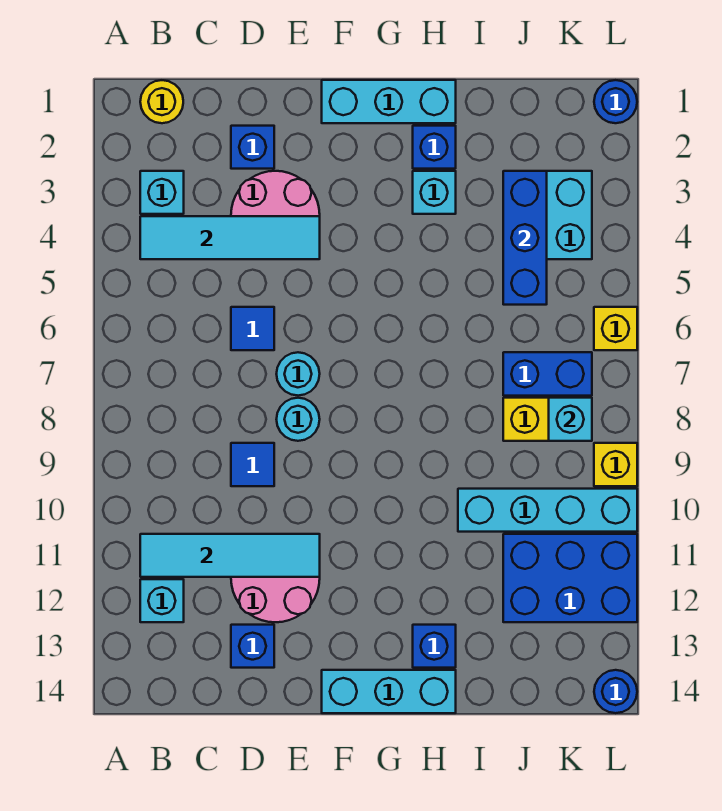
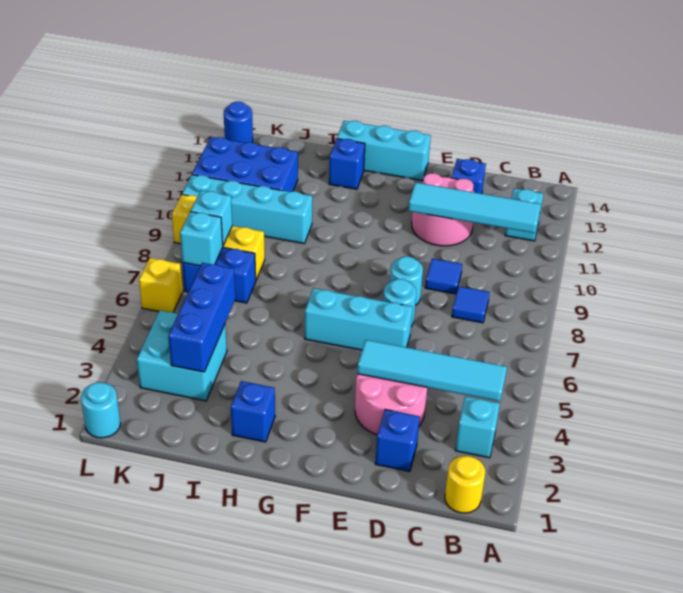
blue tile D6 level 1 -> blue tile C8 level 1
cyan brick F1:H1 level 1 -> cyan brick E6:G6 level 1
cyan brick H3 level 1 -> cyan brick K7 level 2
blue round brick L1 level 1 -> cyan round brick L1 level 1

